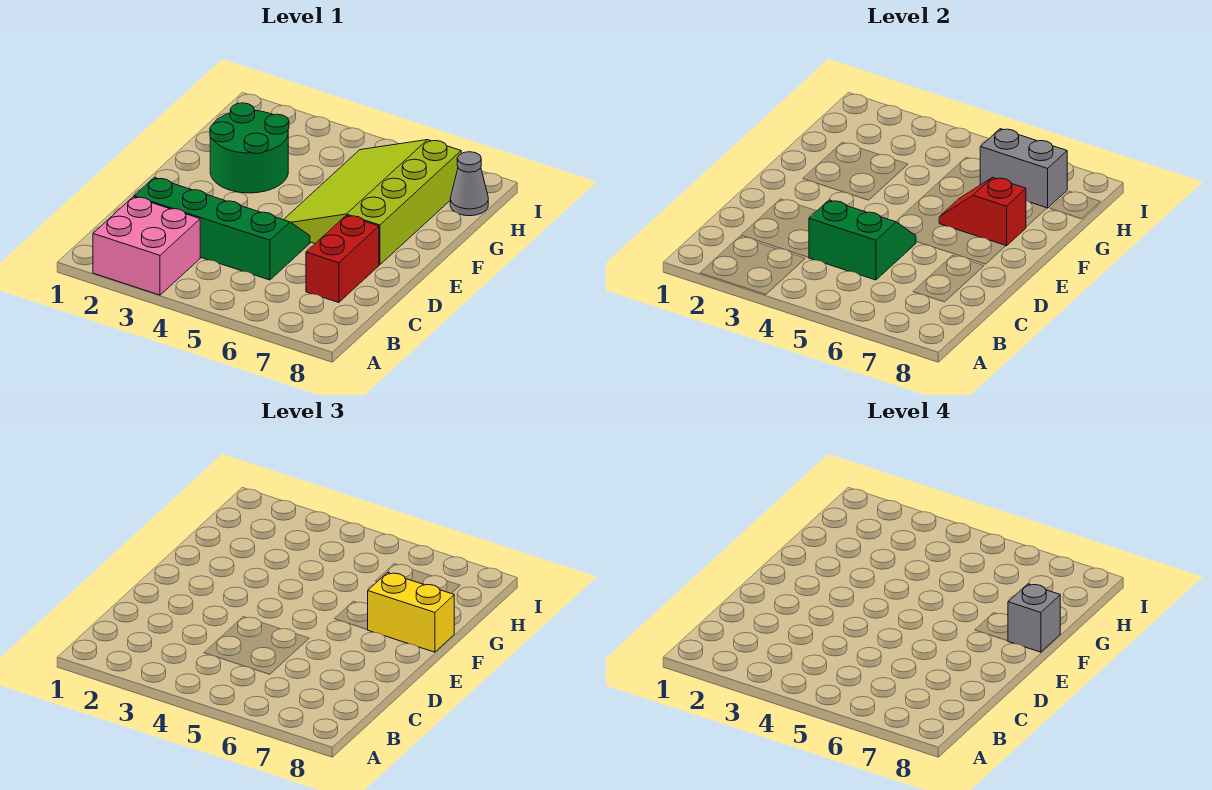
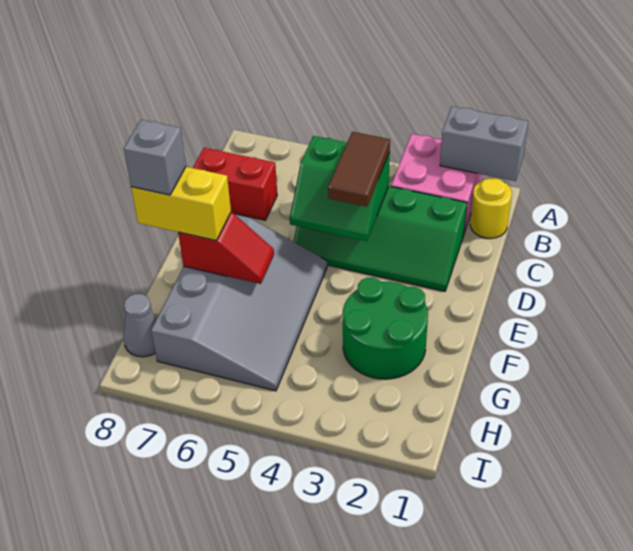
none -> yellow round brick B1 level 1
none -> brown tile C4:D4 level 3
red brick C7:D7 level 1 -> red brick C7:C8 level 1
lime slope E5:H7 level 1 top 7 -> grey slope E5:H7 level 1 top 7
grey brick H6:H7 level 2 -> grey brick A1:A2 level 2

